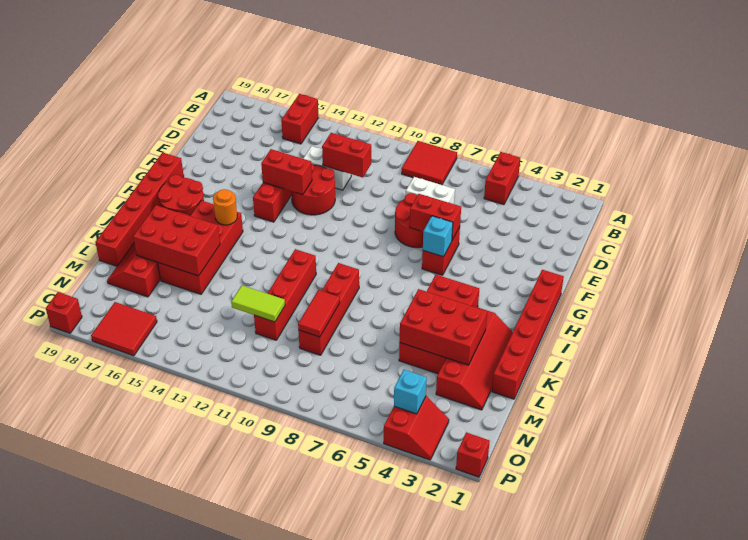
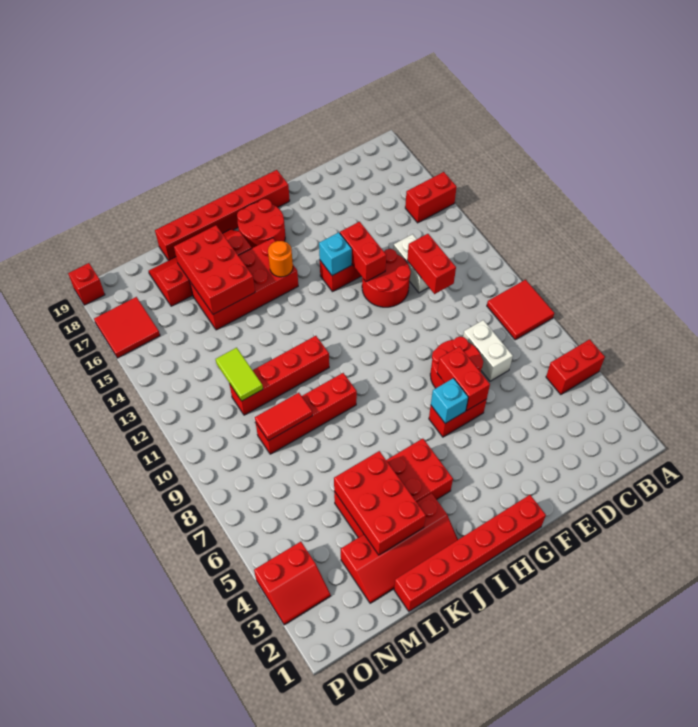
cyan brick O4 level 2 -> cyan brick G14 level 2
red brick P1 level 1 -> none

